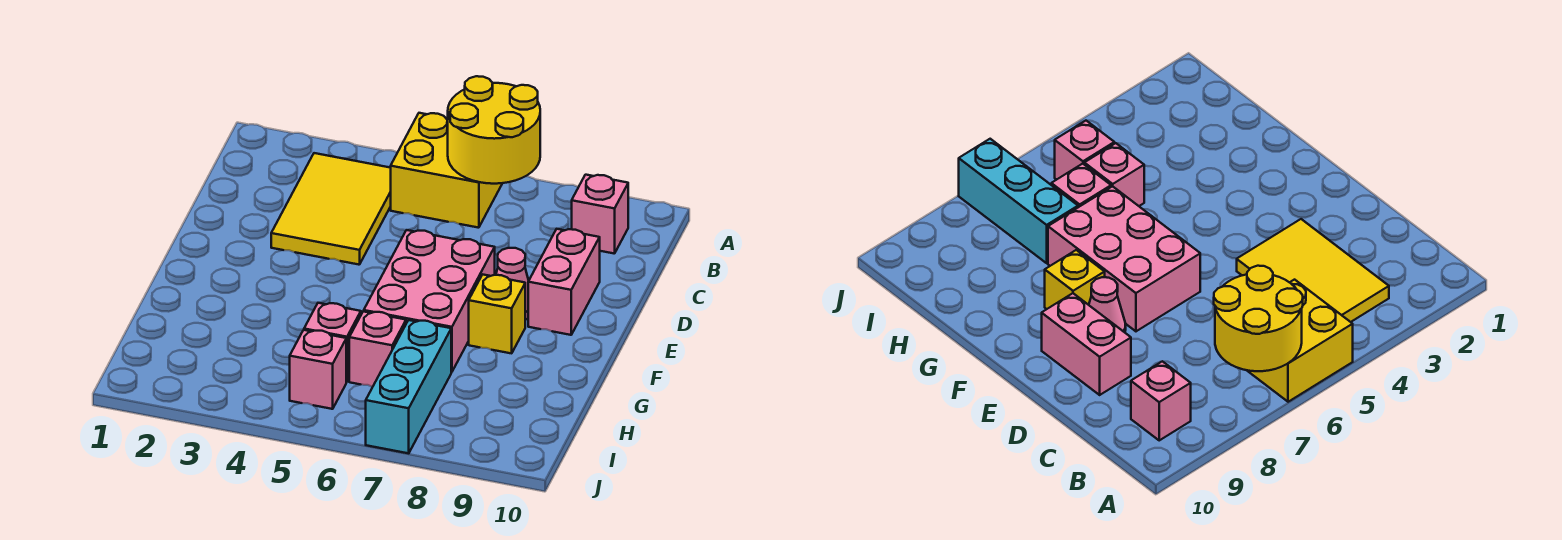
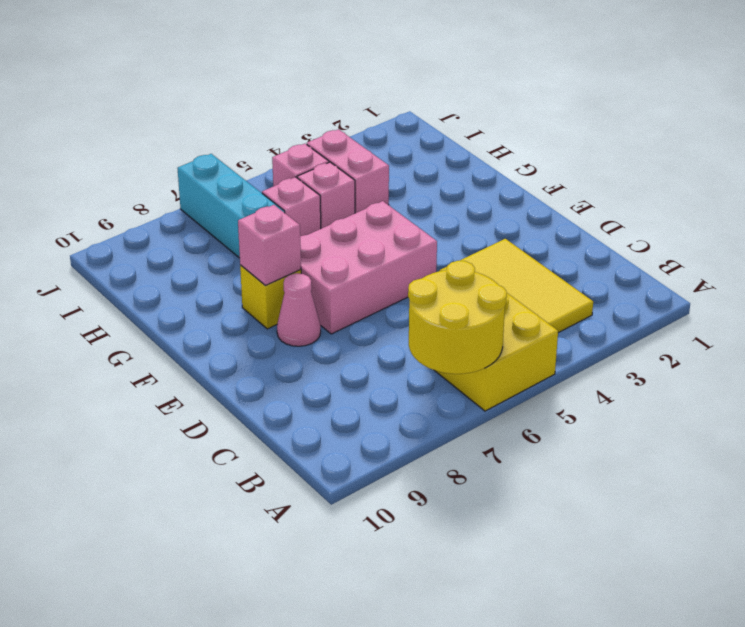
pink brick B9 level 1 -> pink brick F8 level 2
pink brick D9:E9 level 1 -> pink brick H4:I4 level 1
pink brick E6:G7 level 1 -> pink brick E5:F7 level 1

